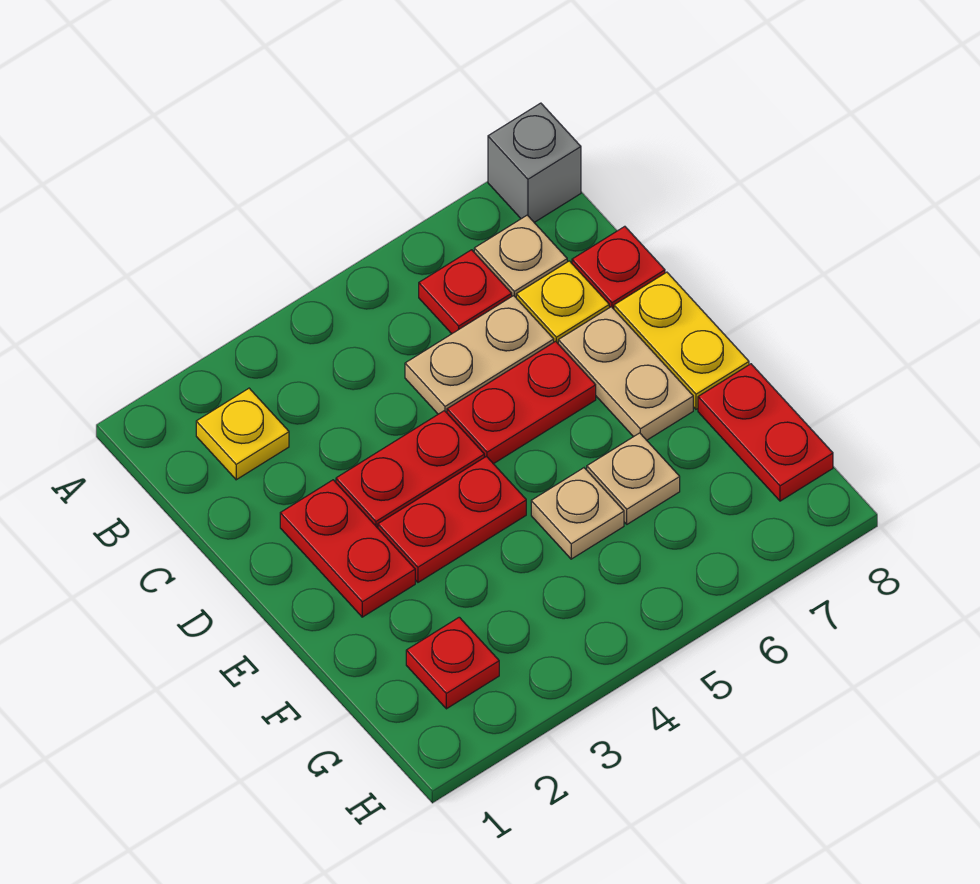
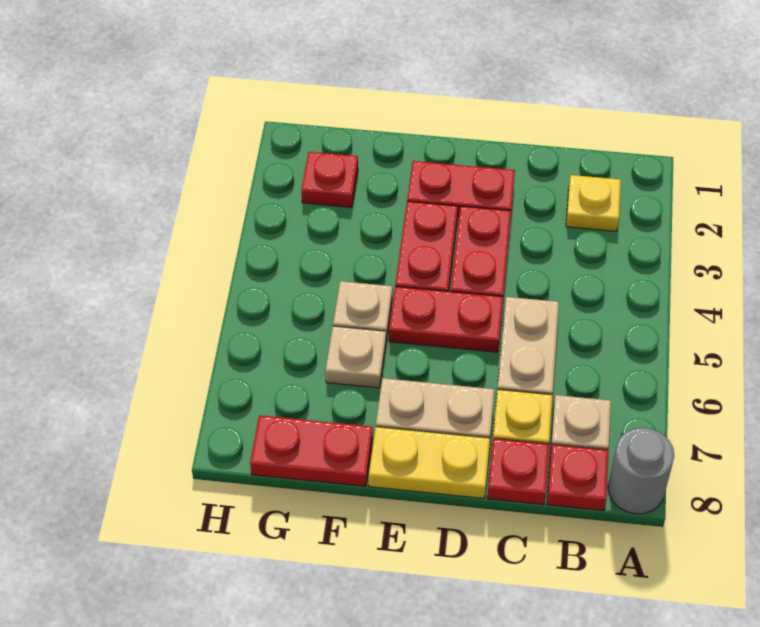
grey brick A8 level 1 -> grey round brick A8 level 1
red plate B6 level 1 -> red plate B8 level 1
red plate D5:D6 level 1 -> red plate D5:E5 level 1

